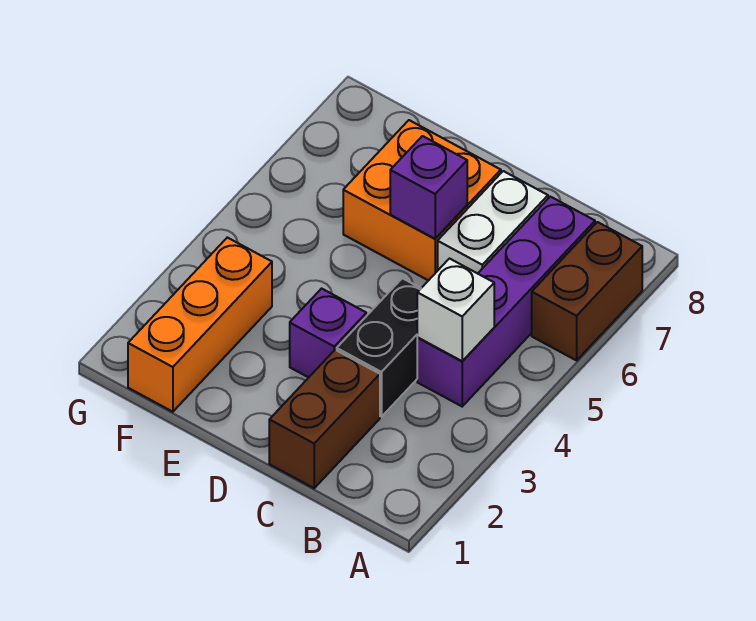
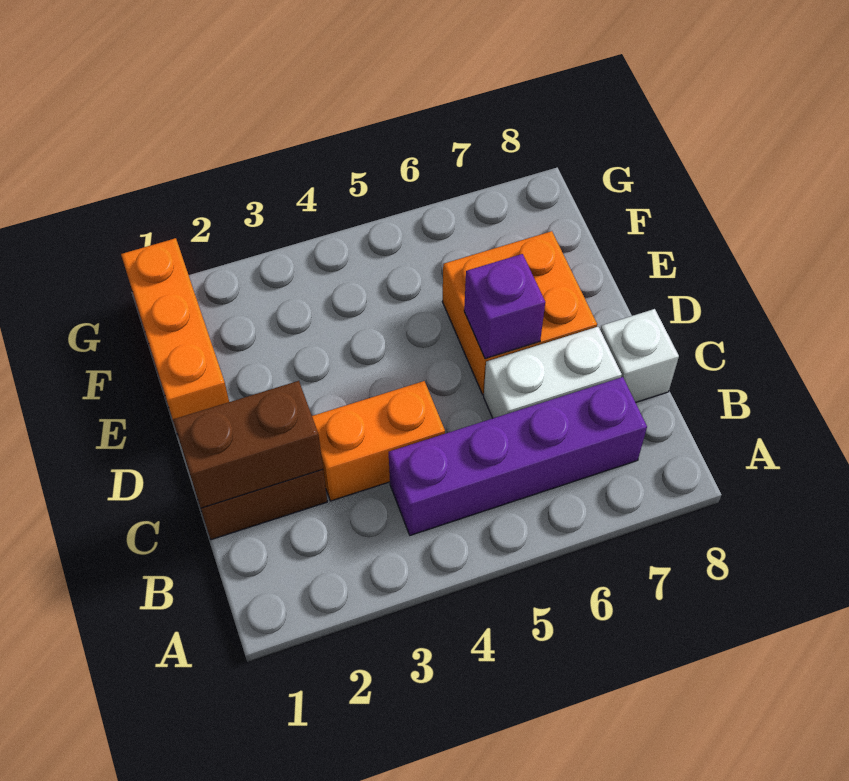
brown brick A6:A7 level 1 -> brown brick C1:C2 level 2
white brick B4 level 2 -> white brick C8 level 1
black brick C3:C4 level 1 -> orange brick C3:C4 level 1
purple brick D3 level 1 -> none
orange brick F1:F3 level 1 -> orange brick E1:G1 level 1

